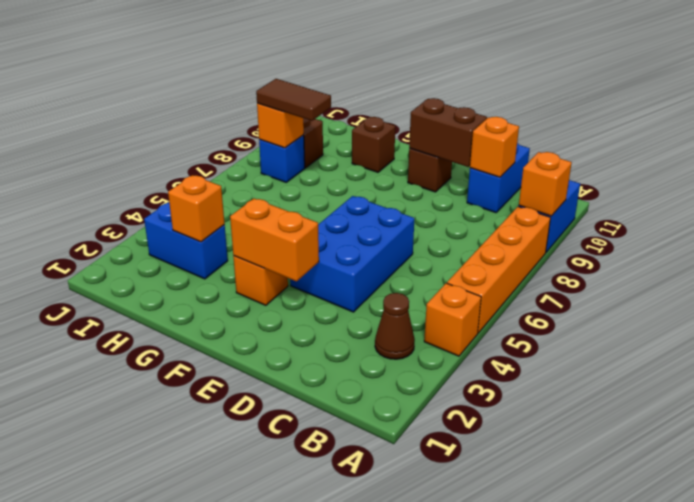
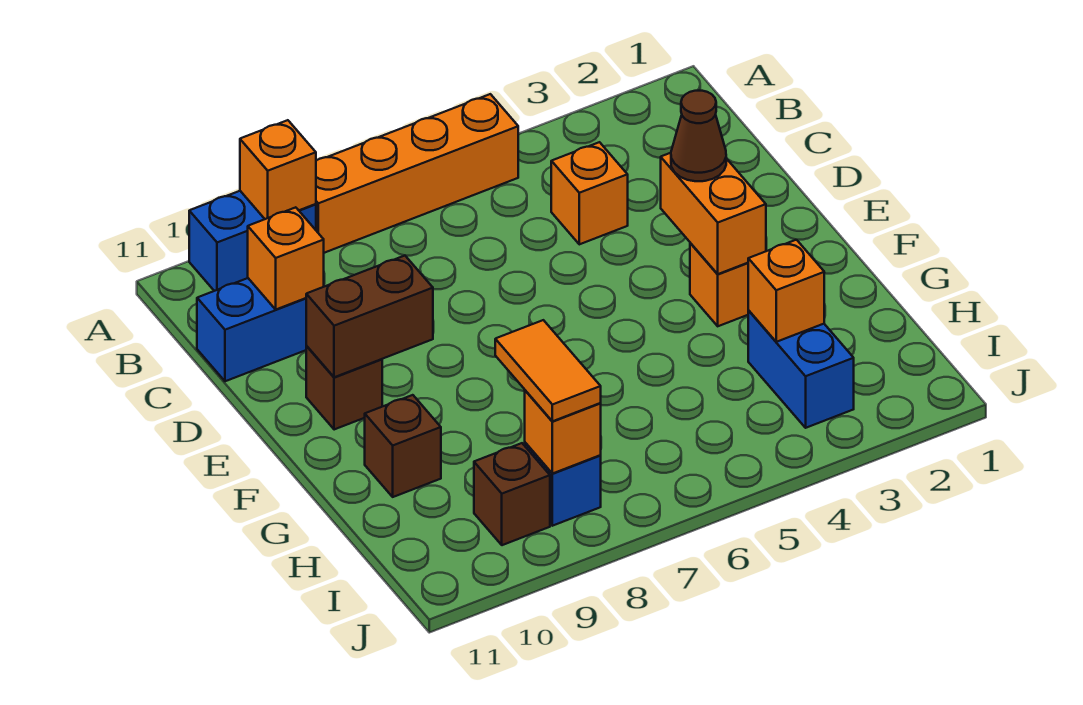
orange brick A4 level 1 -> orange brick C4 level 1
brown cone B3 level 1 -> brown cone E3 level 3
blue brick D4:E6 level 1 -> none
brown brick D10:E10 level 2 -> brown brick E9:E10 level 2
brown tile H8:I8 level 3 -> orange tile H8:I8 level 3

